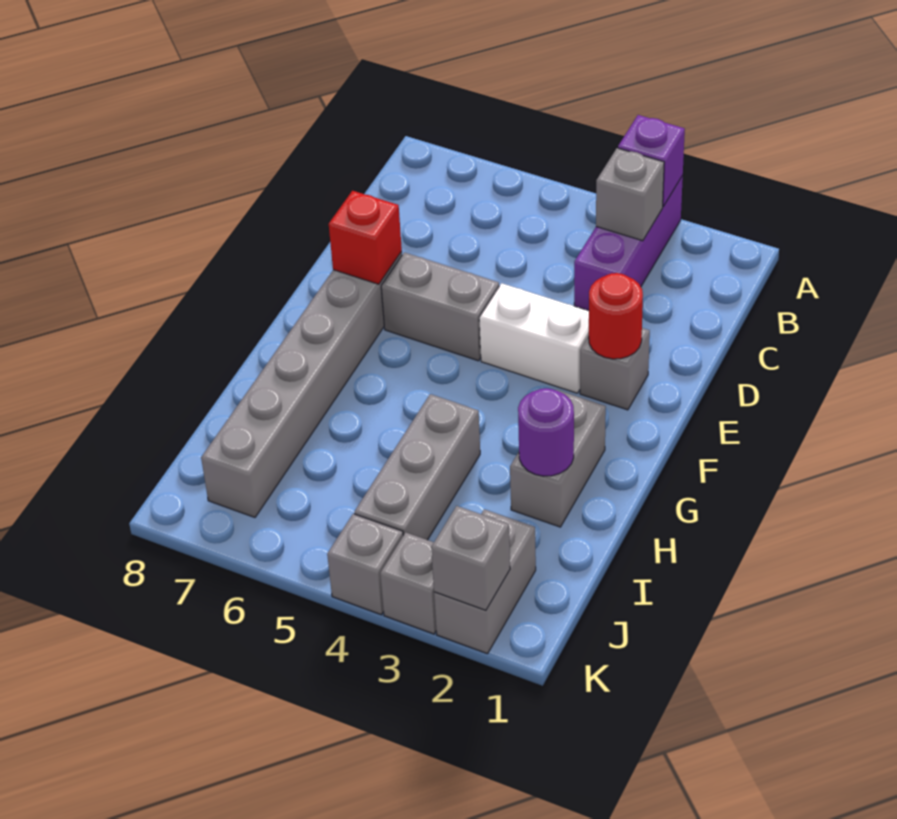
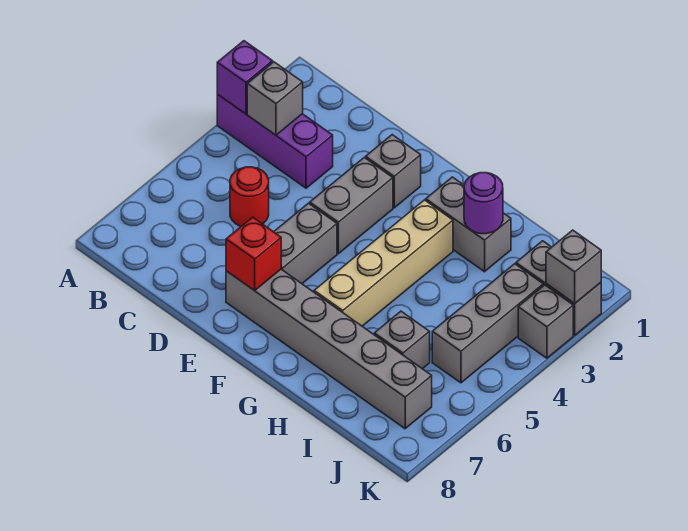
red round brick E2 level 2 -> red round brick C5 level 1
white brick E3:E4 level 1 -> grey brick E3:E4 level 1
none -> tan brick G3:G6 level 1
grey brick H4:J4 level 1 -> grey brick J3:J5 level 1
grey brick K4 level 1 -> grey brick I6 level 1

